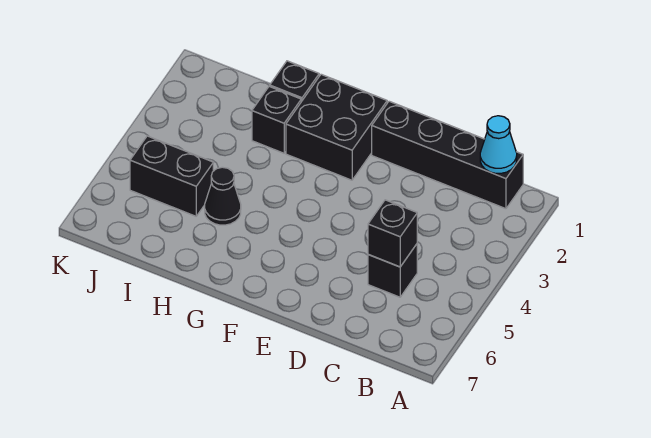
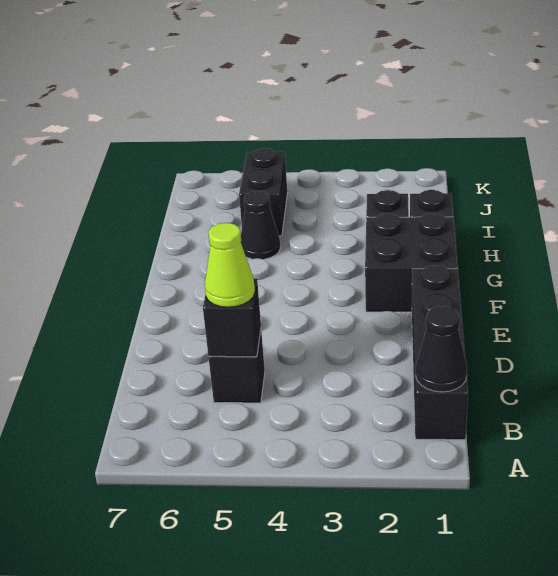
cyan cone B1 level 2 -> black cone B1 level 2
none -> lime cone C5 level 3

